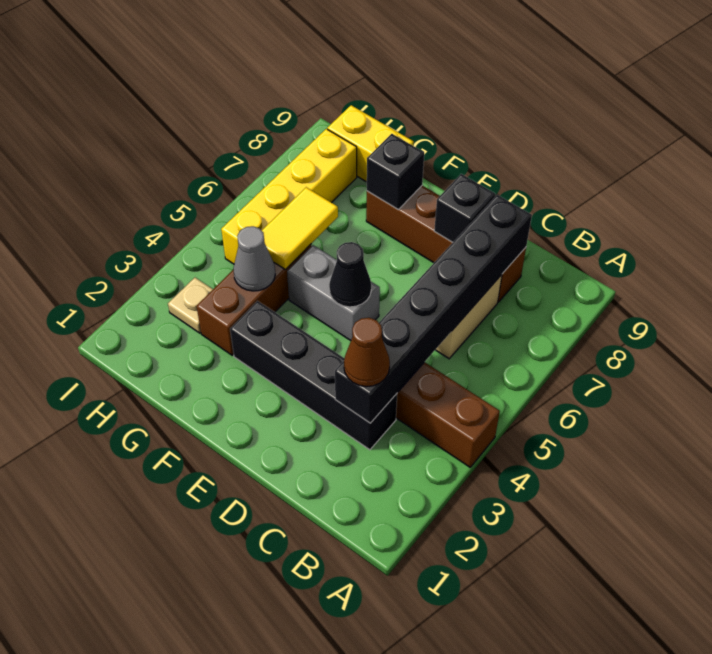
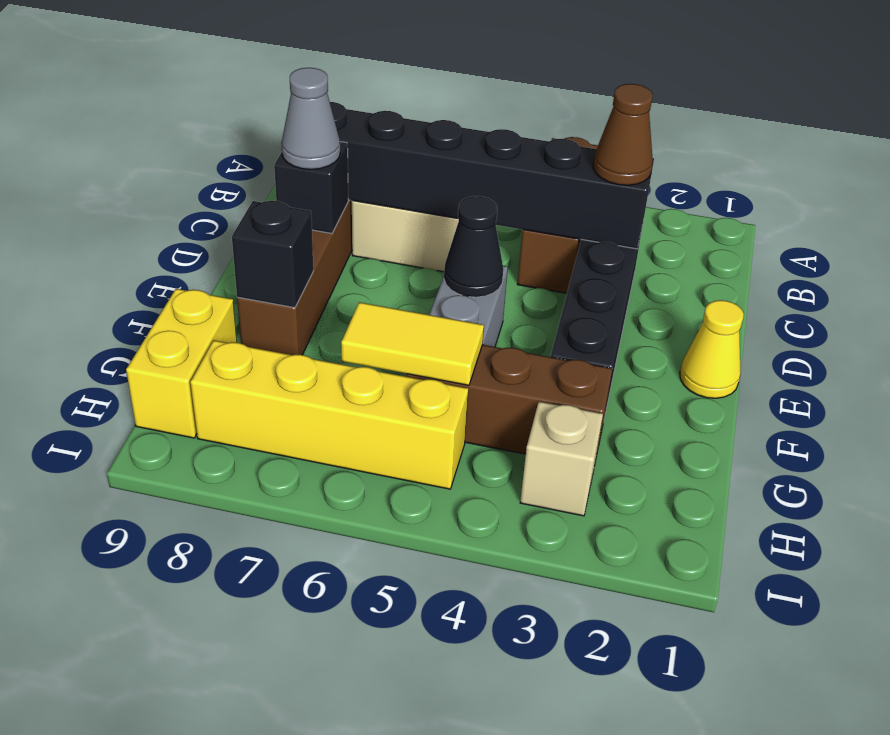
none -> yellow cone E1 level 1
grey cone G4 level 2 -> grey cone D8 level 3
tan plate H3 level 1 -> tan brick H3 level 1

